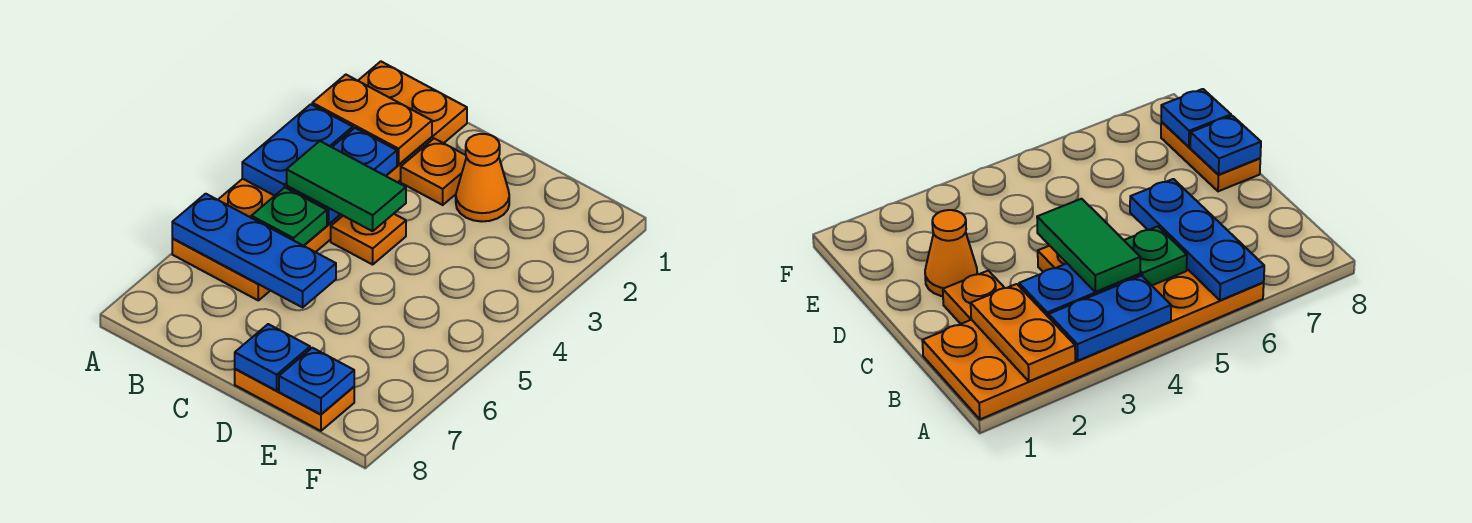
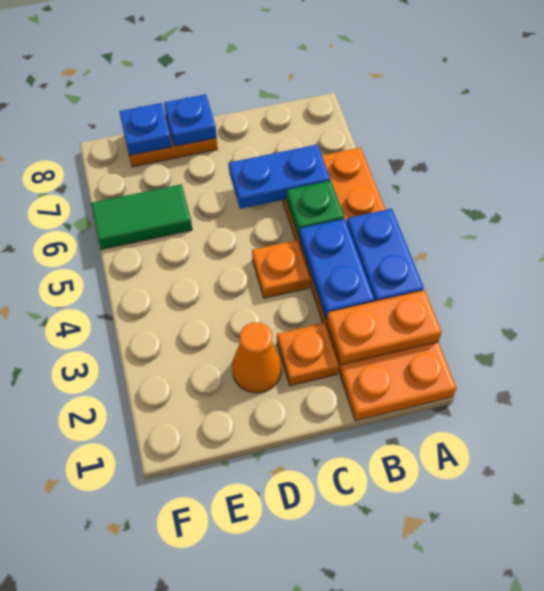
blue plate A6:C6 level 2 -> blue plate B6:C6 level 2
green tile B4:C4 level 3 -> green tile E6:F6 level 1

